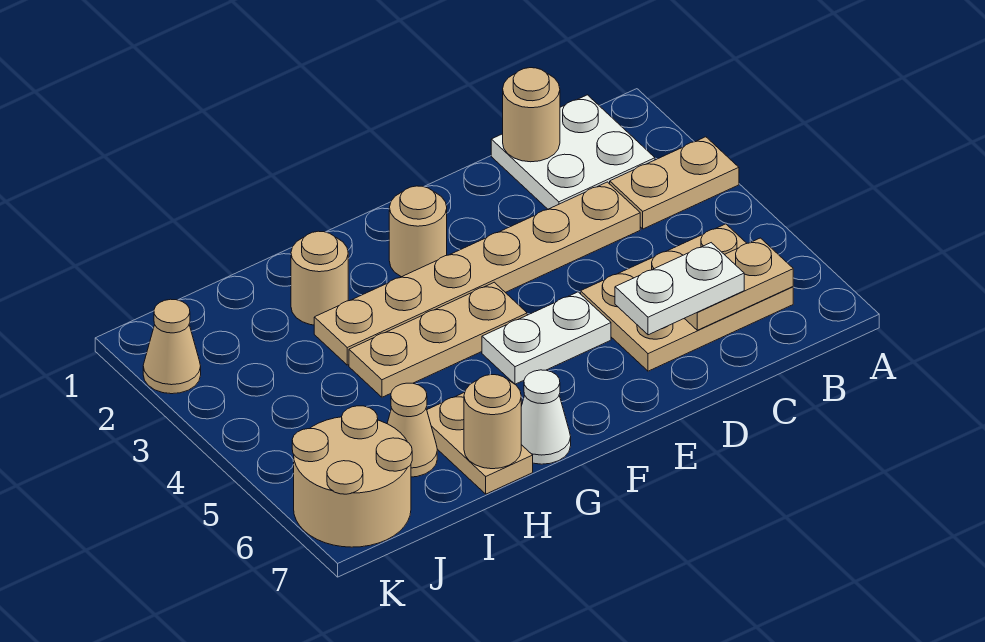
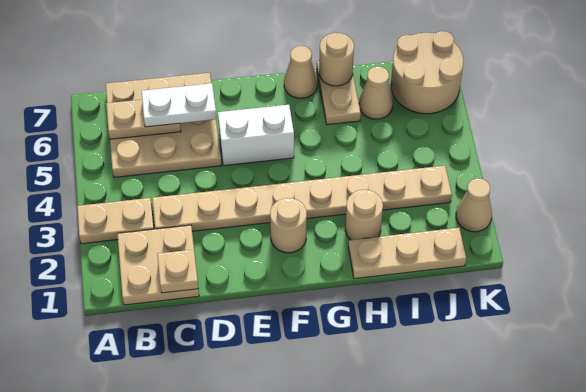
white plate B1:C2 level 1 -> tan plate B1:C2 level 1
tan plate B5:D6 level 1 -> tan plate B5:D7 level 1
tan round brick C1 level 2 -> tan plate C1 level 2
tan plate C3:H3 level 1 -> tan plate C3:J3 level 1
white plate E5:F5 level 1 -> white brick E5:F5 level 1
tan plate F4:H4 level 1 -> tan plate H1:J1 level 1
white cone G7 level 1 -> tan cone G7 level 1

